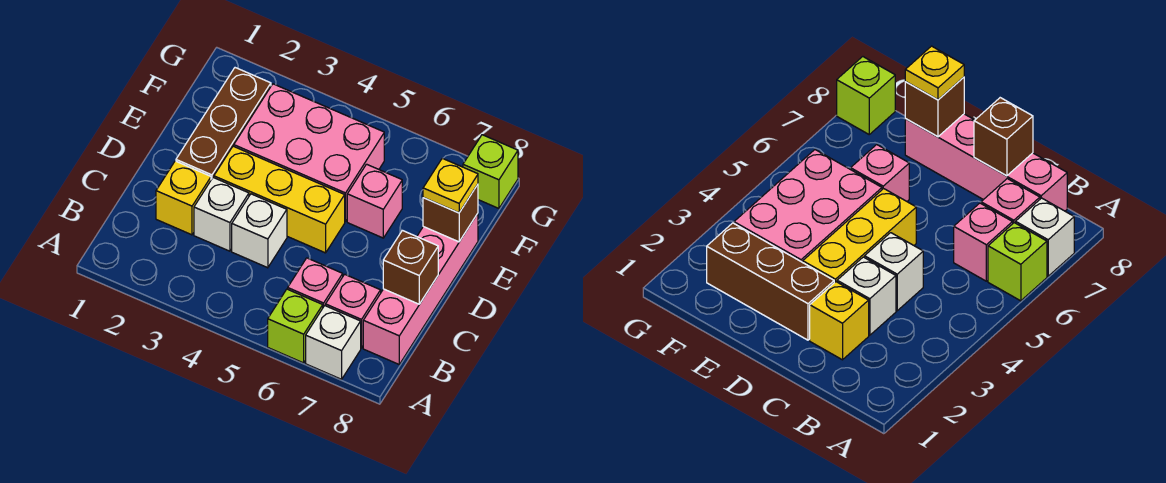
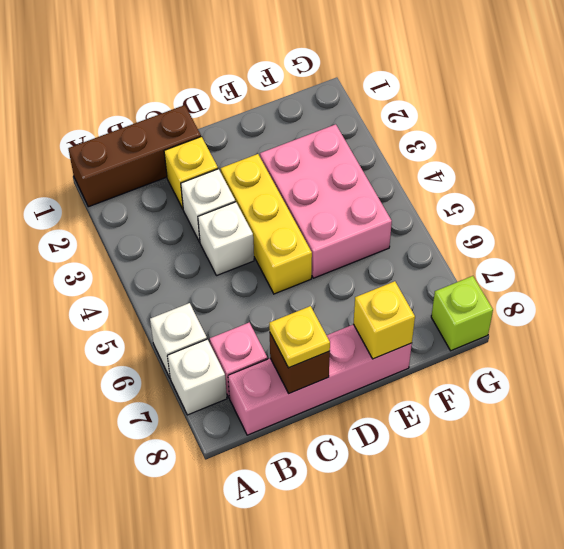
lime brick A6 level 1 -> white brick A6 level 1
pink brick B6 level 1 -> none
brown brick D2:F2 level 1 -> brown brick A1:C1 level 1
pink brick E6 level 1 -> none
brown brick E8 level 2 -> yellow brick E8 level 2
yellow plate E8 level 3 -> yellow plate C8 level 3

